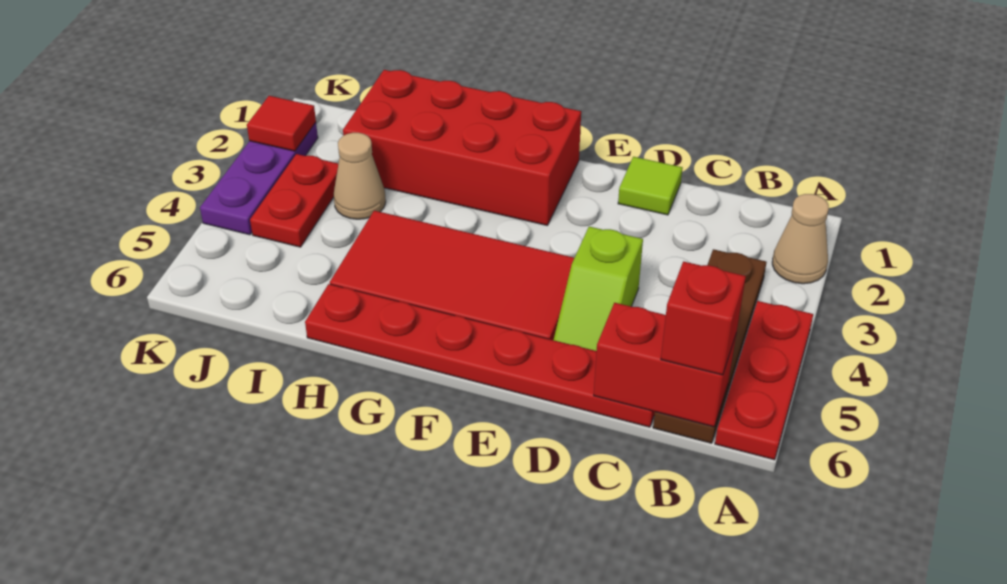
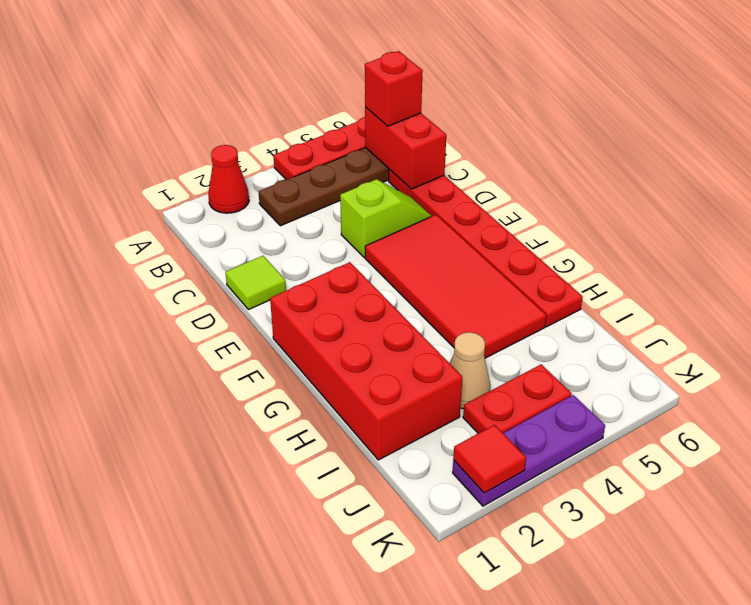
tan cone A2 level 1 -> red cone A2 level 1

